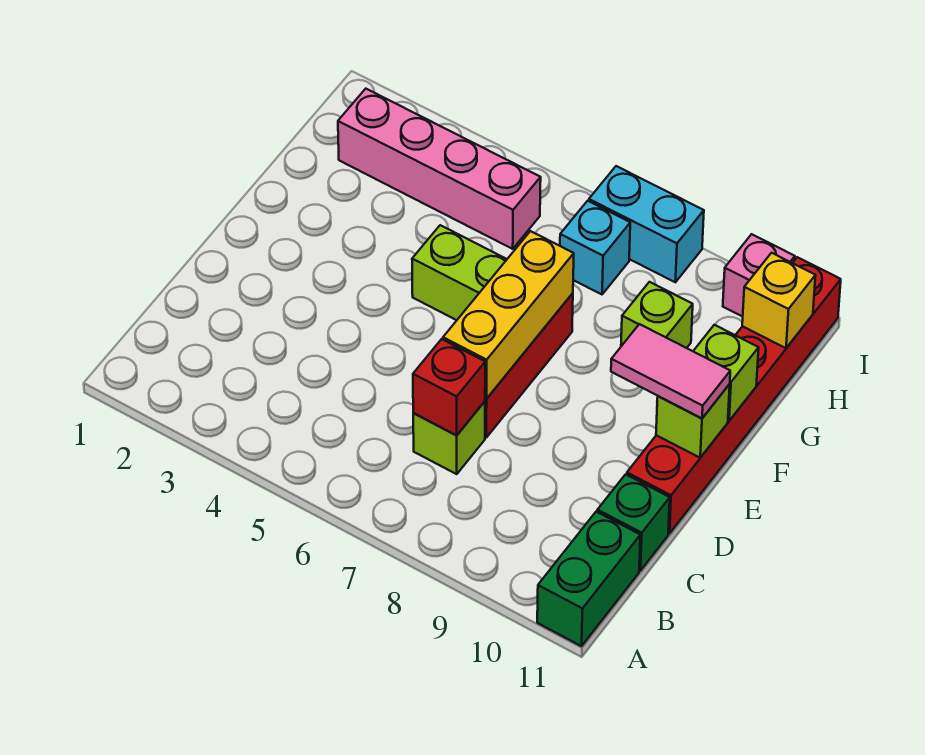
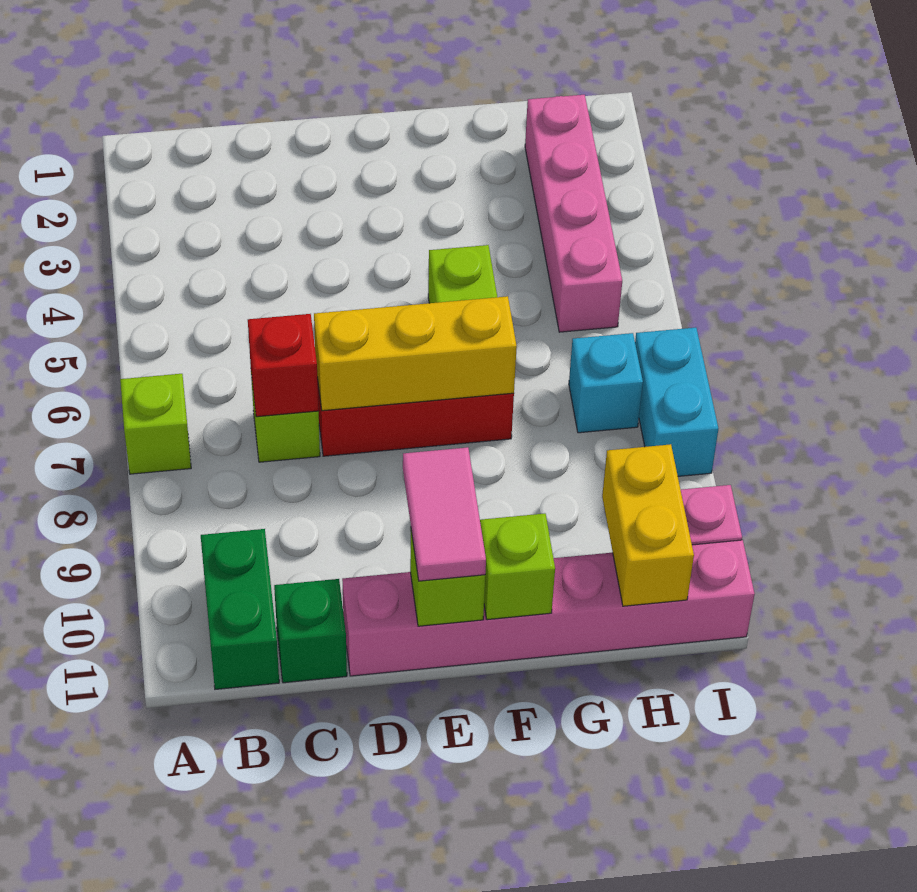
green brick A11:B11 level 1 -> green brick B10:B11 level 1
red brick D11:I11 level 1 -> pink brick D11:I11 level 1
lime brick G9 level 1 -> lime brick A7 level 1
yellow brick H11 level 2 -> yellow brick H10:H11 level 2

